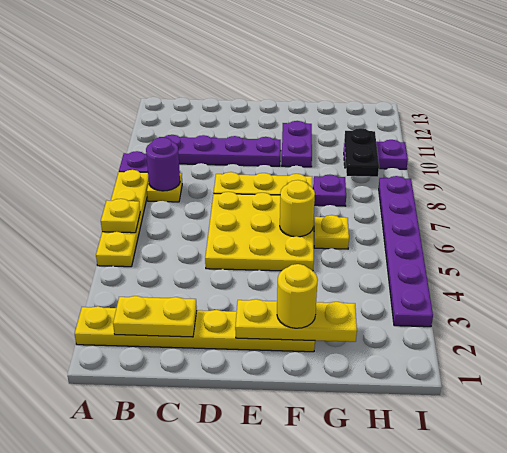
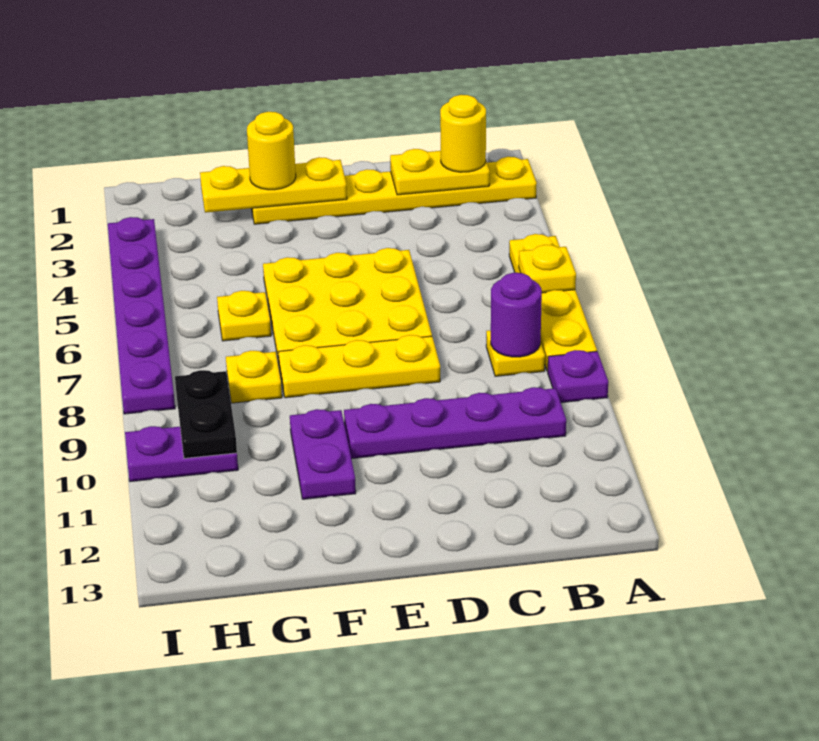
yellow round brick F6 level 2 -> yellow round brick B2 level 3
purple plate G8 level 1 -> yellow plate G8 level 1

